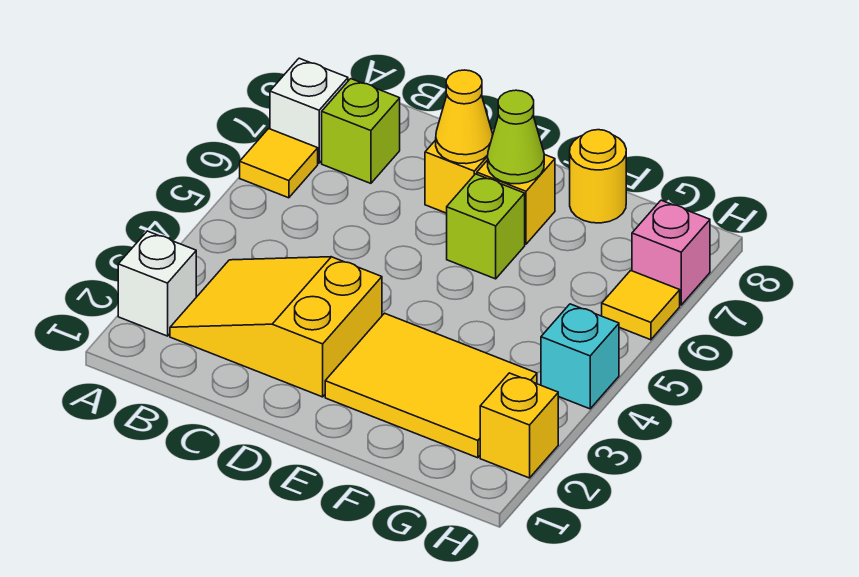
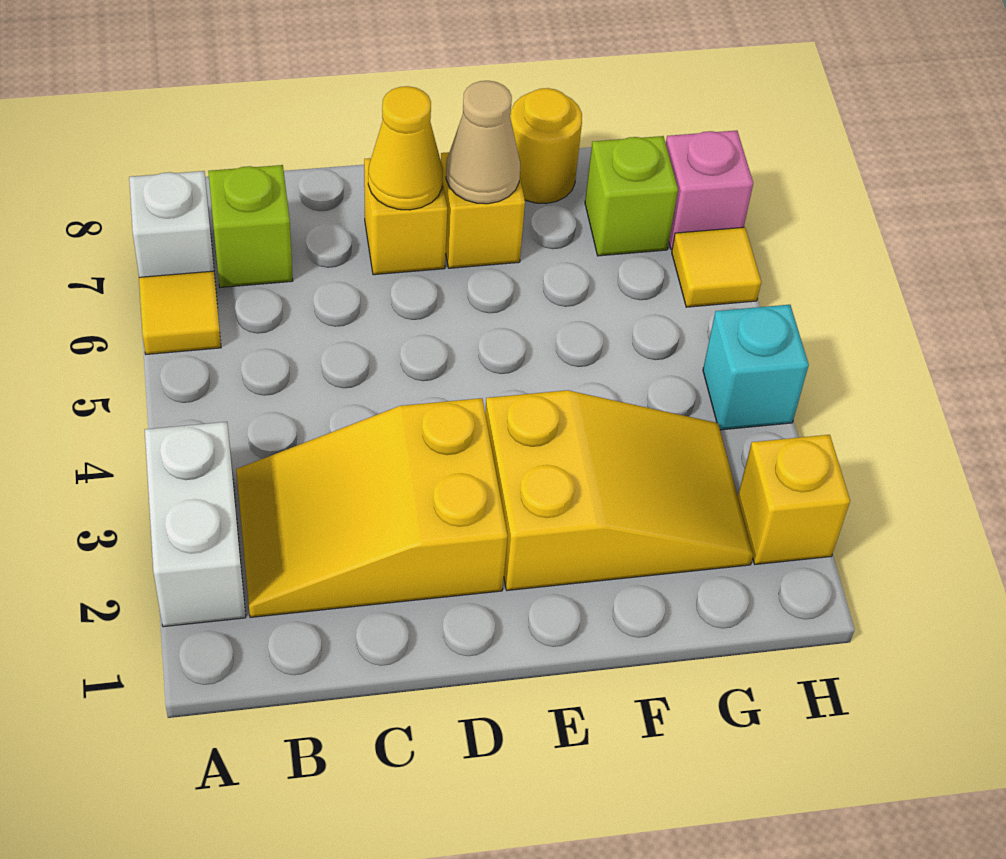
white brick A2 level 1 -> white brick A2:A3 level 1
yellow tile E2:G3 level 1 -> yellow slope E2:G3 level 1 top E
lime brick E6 level 1 -> lime brick G7 level 1
lime cone E7 level 2 -> tan cone E7 level 2

